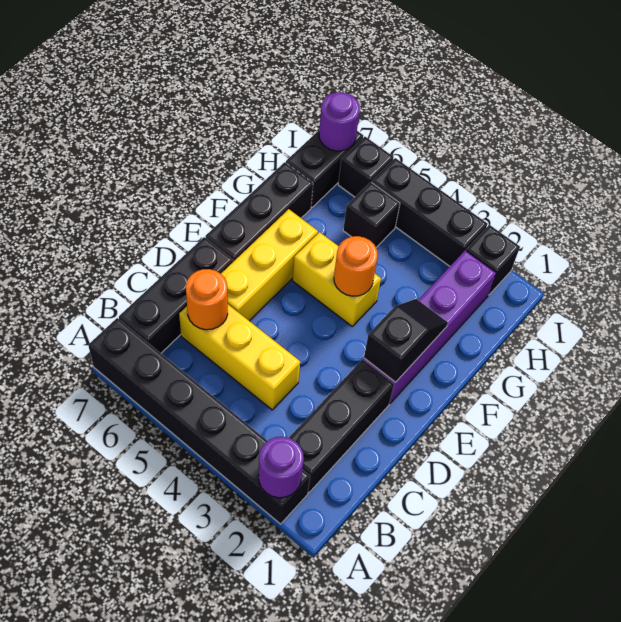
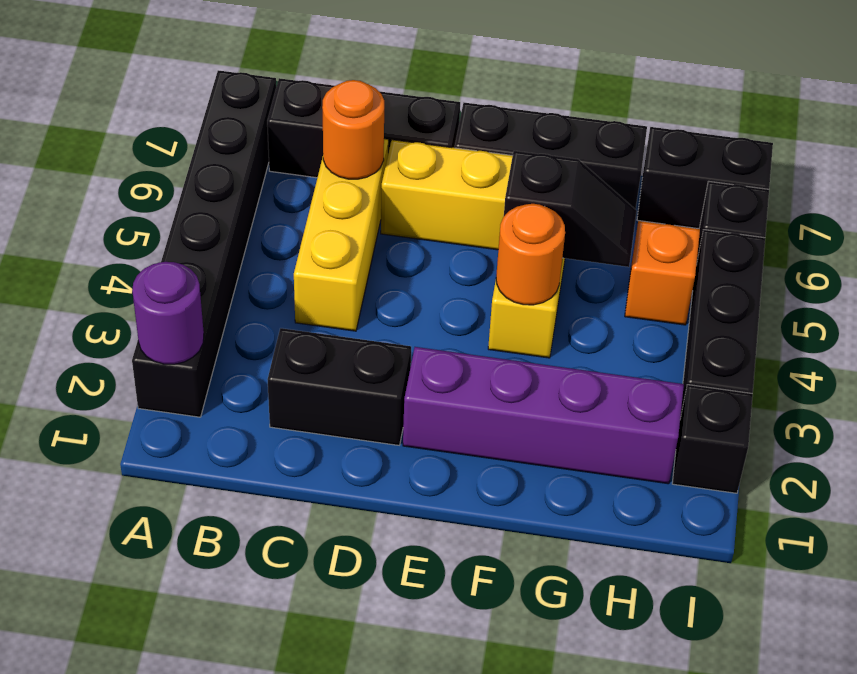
black brick B2:D2 level 1 -> black brick C2:D2 level 1
black slope E2:F2 level 2 top E -> black slope F5:G5 level 2 top F
black brick H5 level 1 -> orange brick H5 level 1
purple round brick I7 level 2 -> none

